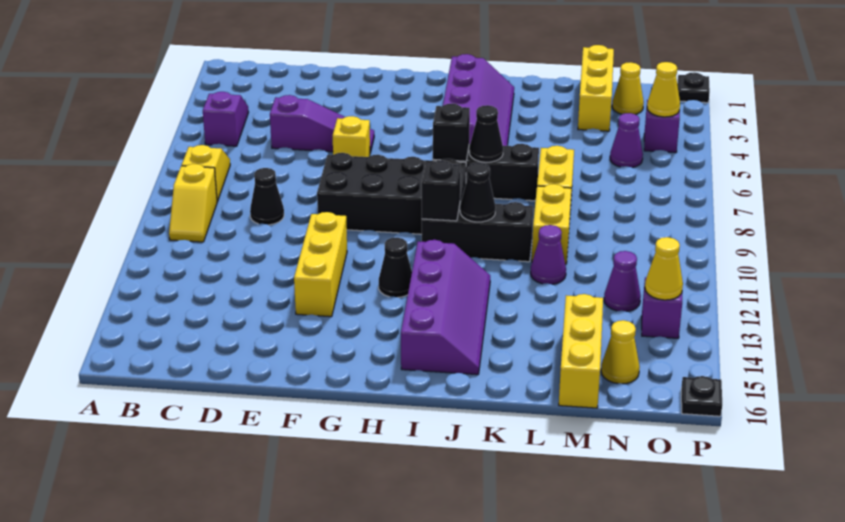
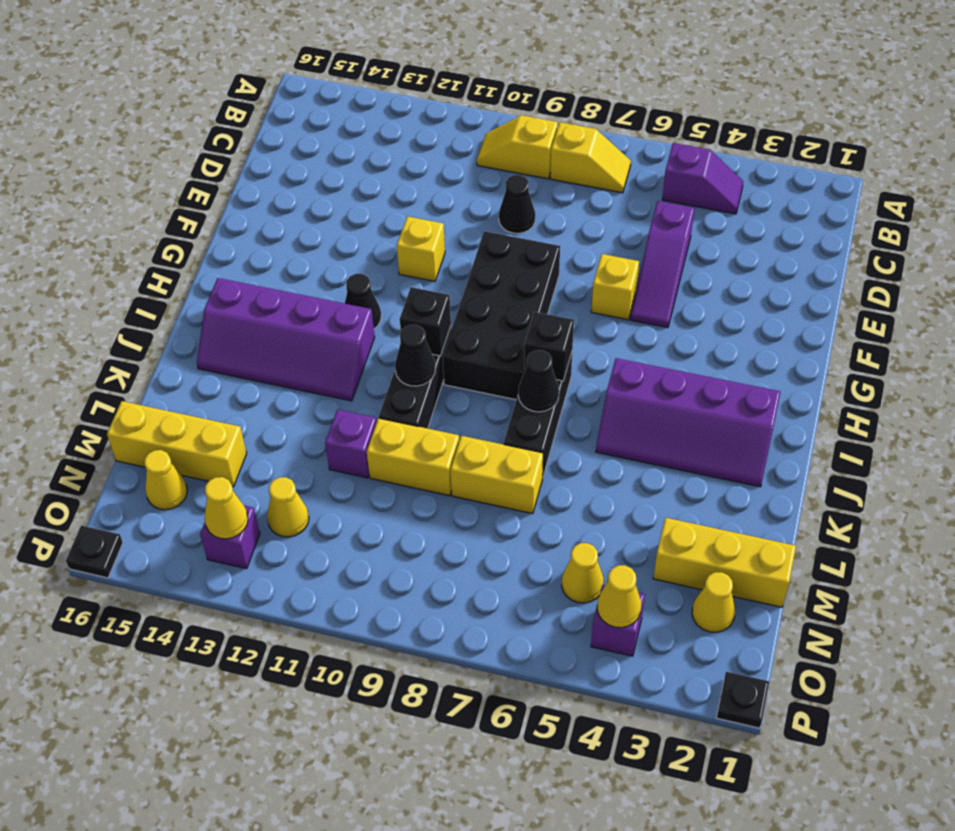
yellow brick F11:F13 level 1 -> yellow brick F11 level 1
purple cone L11 level 1 -> purple brick L11 level 1
purple cone N5 level 1 -> yellow cone N5 level 1
purple cone N12 level 1 -> yellow cone N12 level 1

